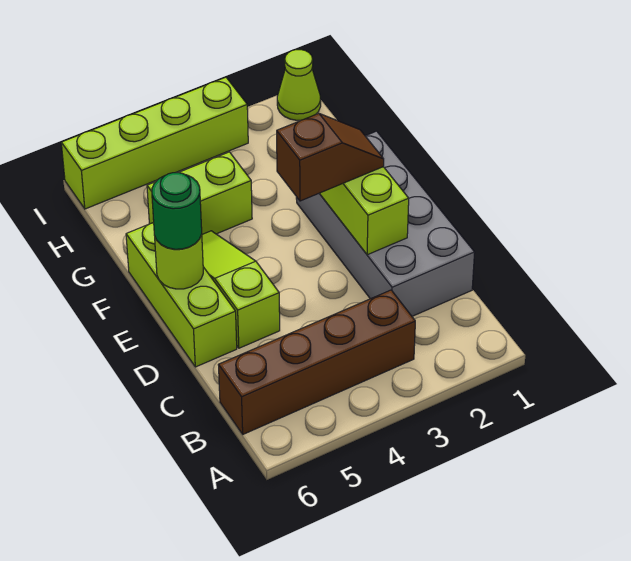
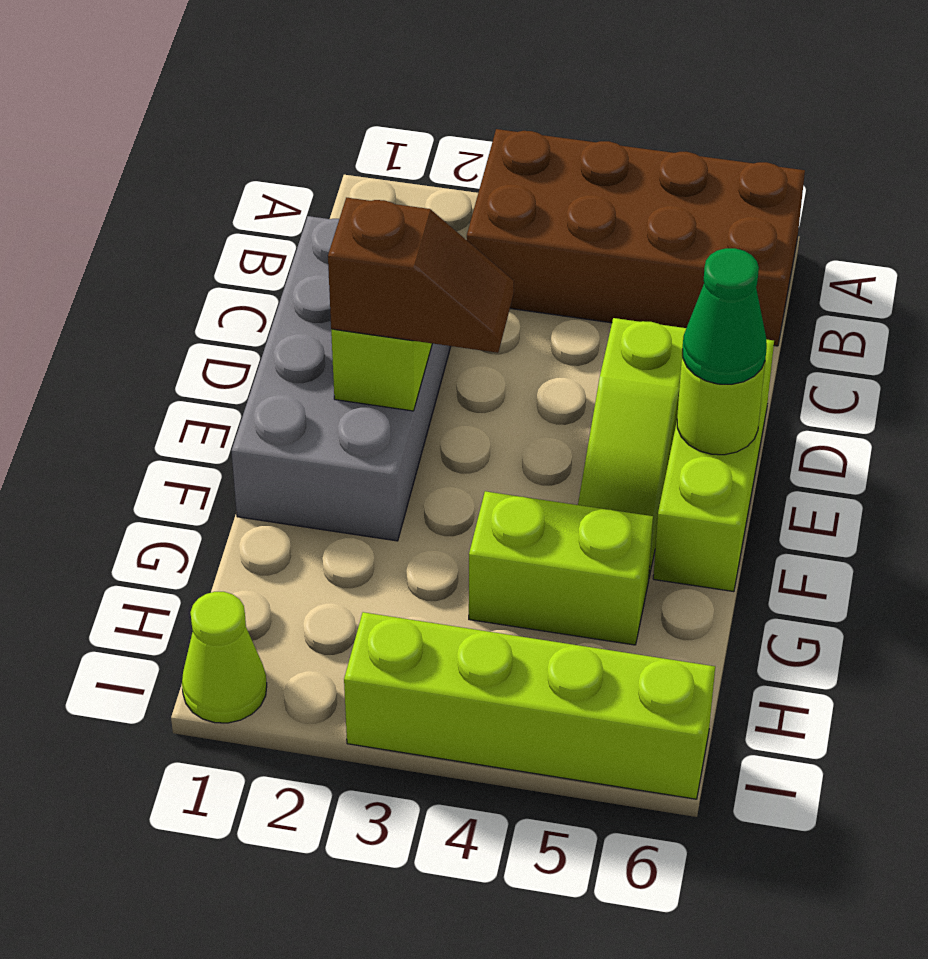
brown brick B3:B6 level 1 -> brown brick A3:B6 level 1
brown slope E2:E3 level 3 top 3 -> brown slope E2:E3 level 3 top 2
green round brick E6 level 3 -> green cone E6 level 3

